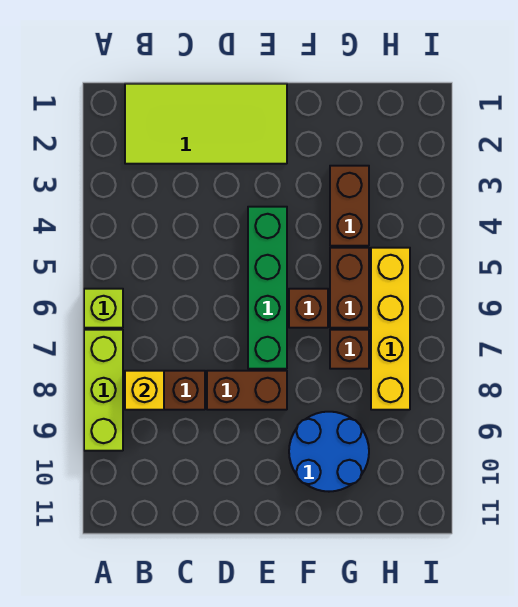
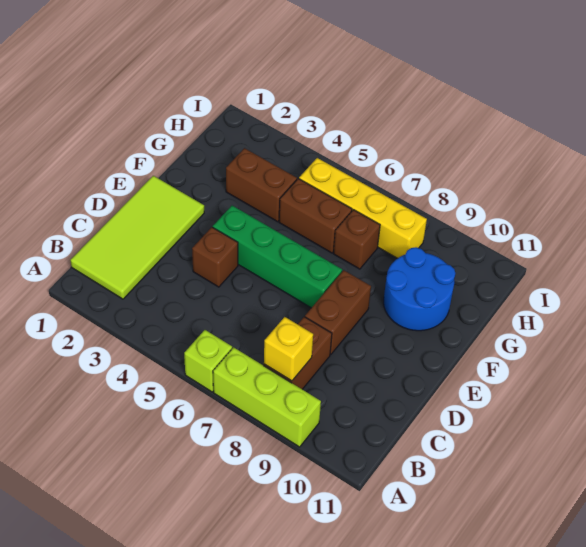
brown brick F6 level 1 -> brown brick D4 level 1

